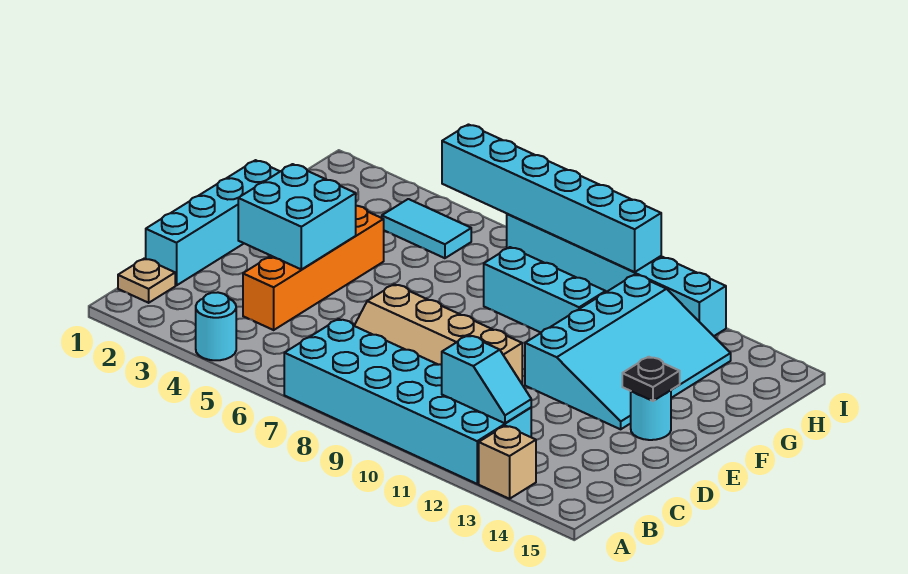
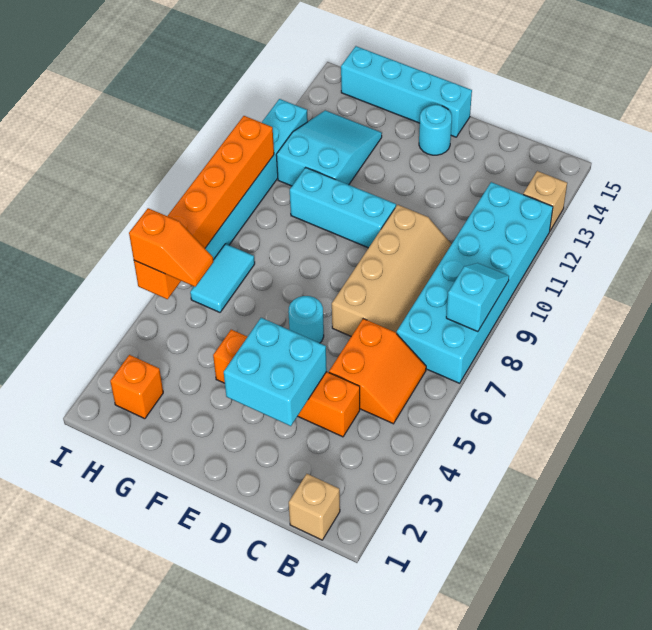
cyan round brick A4 level 1 -> cyan round brick E6 level 1
tan plate B1 level 1 -> tan brick B1 level 1
none -> orange slope B5:C6 level 1 top C
cyan slope B11:B12 level 2 top 11 -> cyan slope A8:A9 level 2 top 8
cyan brick C1:F1 level 1 -> cyan brick E15:H15 level 1
cyan slope E11:H13 level 1 top 11 -> cyan slope G11:H13 level 1 top 11
black plate E14 level 2 -> none
cyan brick G8:G10 level 1 -> cyan brick E10:G10 level 1
none -> orange brick H2 level 1
cyan tile H4:H5 level 1 -> cyan tile H6:H7 level 1
none -> orange slope H5:I5 level 3 top I
cyan brick I5:I10 level 2 -> orange brick I5:I10 level 2

